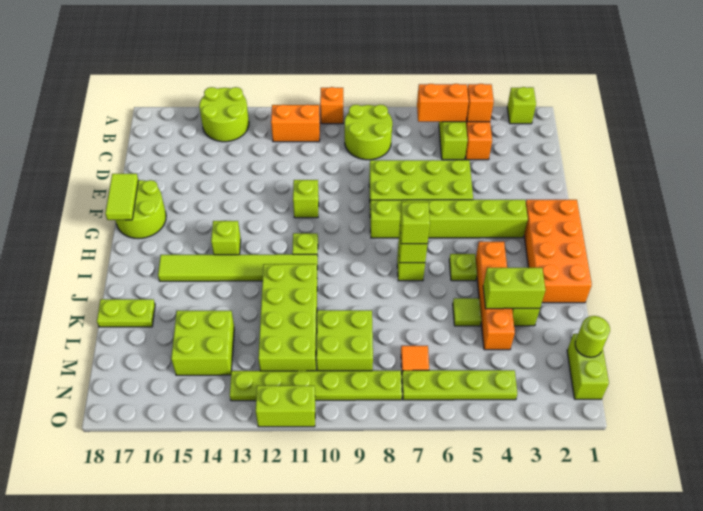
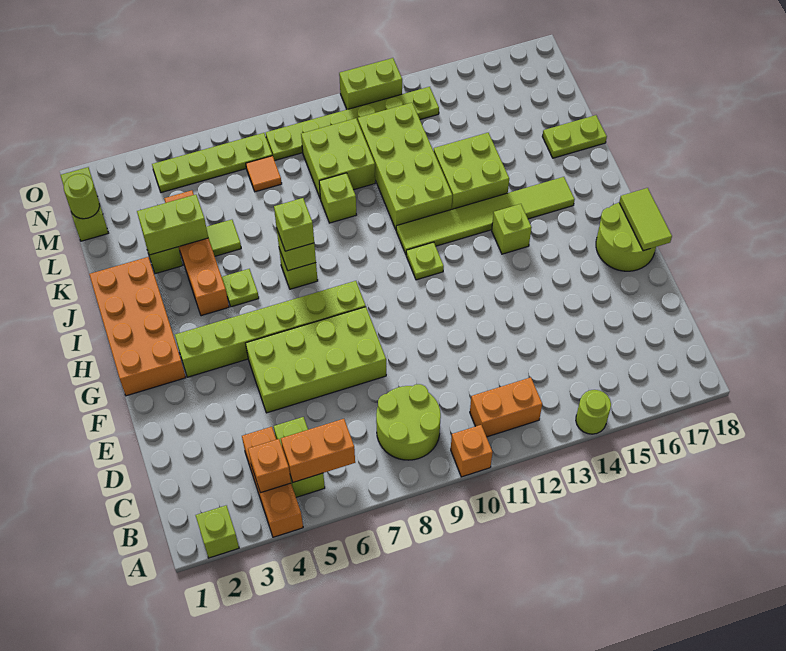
lime round brick A14:B15 level 1 -> lime round brick A14 level 1
lime brick F11 level 1 -> lime brick K9 level 1
lime brick L14:M15 level 1 -> lime brick J13:K14 level 1

